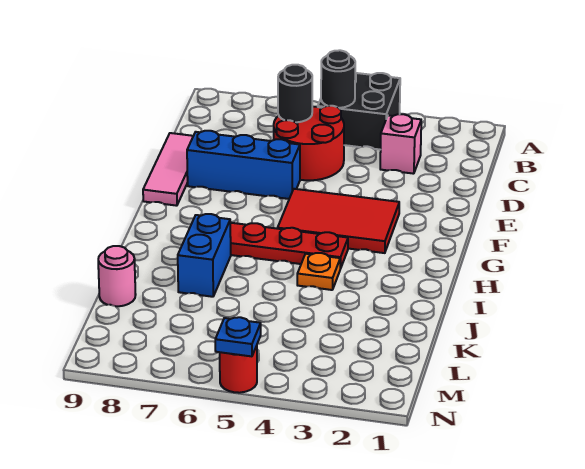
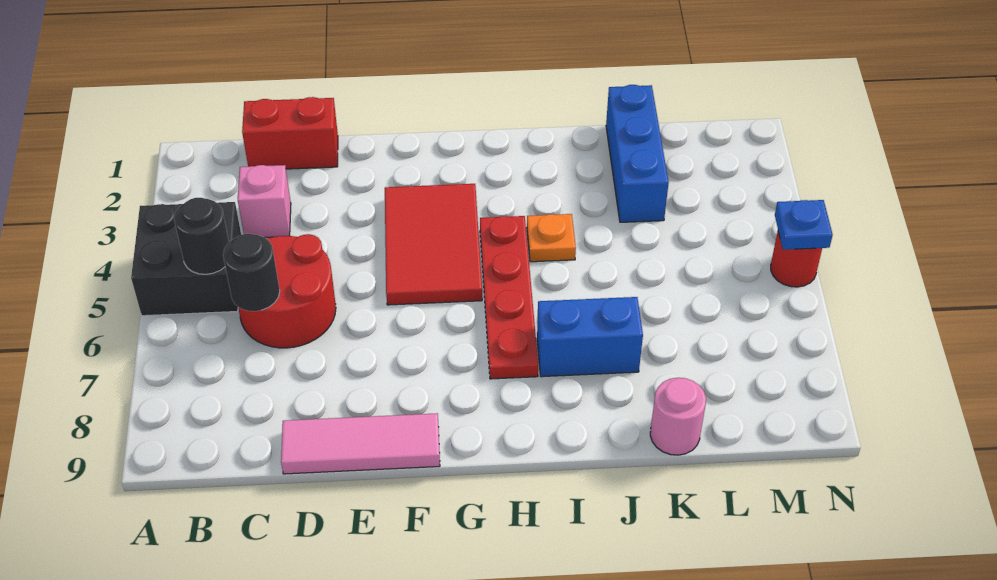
none -> red brick C1:D1 level 1
blue brick E6:E8 level 1 -> blue brick K1:K3 level 1

